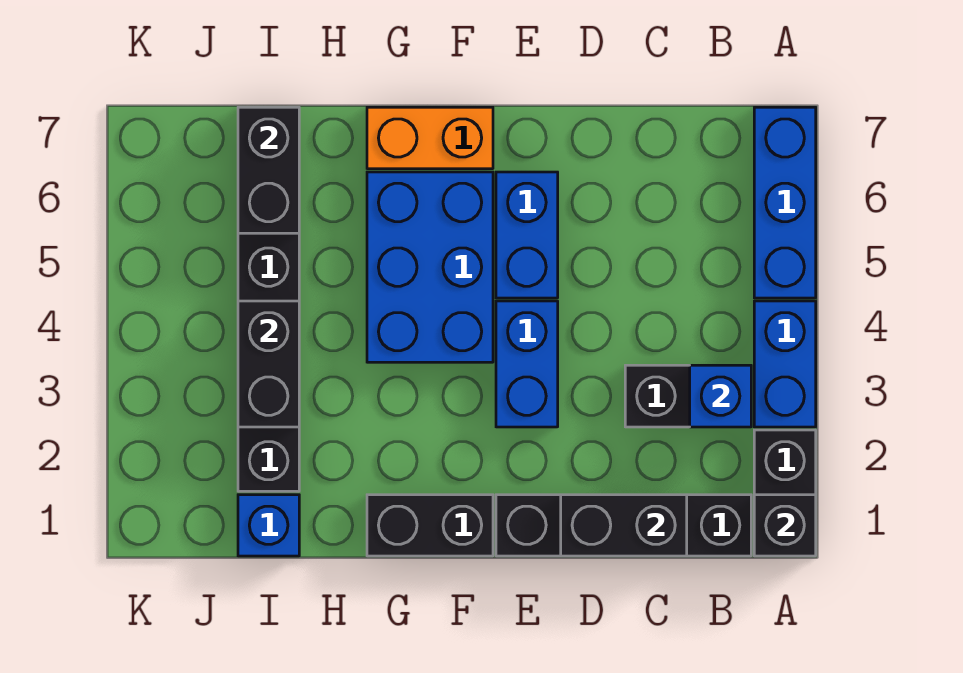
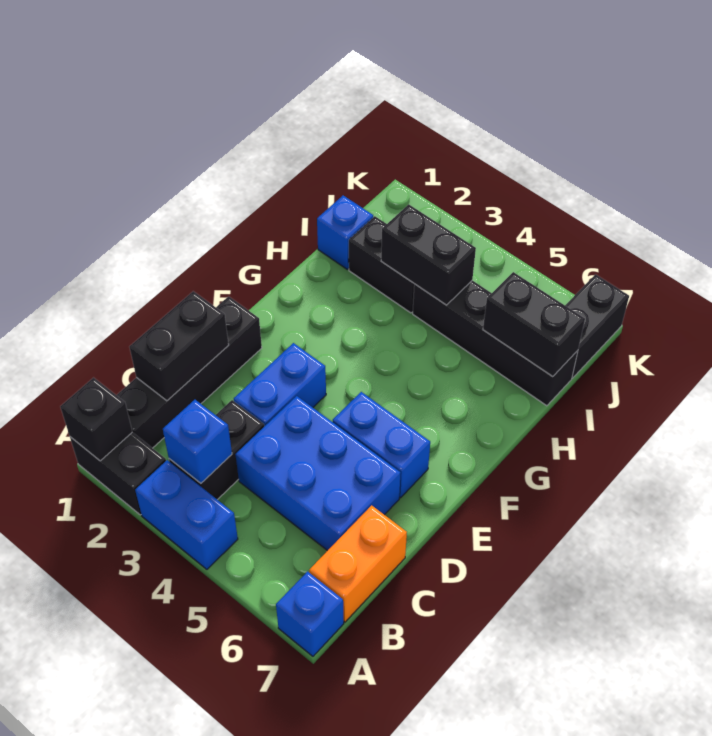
blue brick A5:A7 level 1 -> blue brick A7 level 1
blue brick E3:E4 level 1 -> blue brick D3:E3 level 1
black brick F1:G1 level 1 -> black brick J7:K7 level 1
blue brick F4:G6 level 1 -> blue brick C4:D6 level 1
orange brick F7:G7 level 1 -> orange brick B7:C7 level 1

